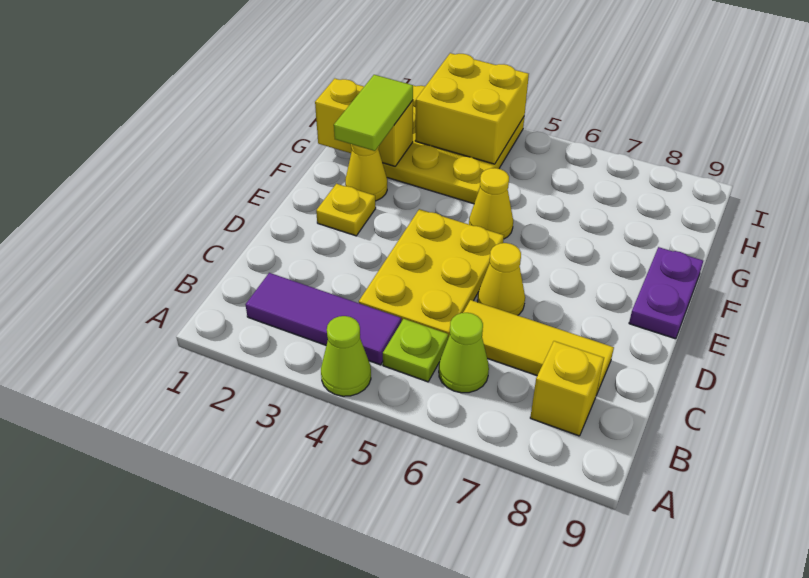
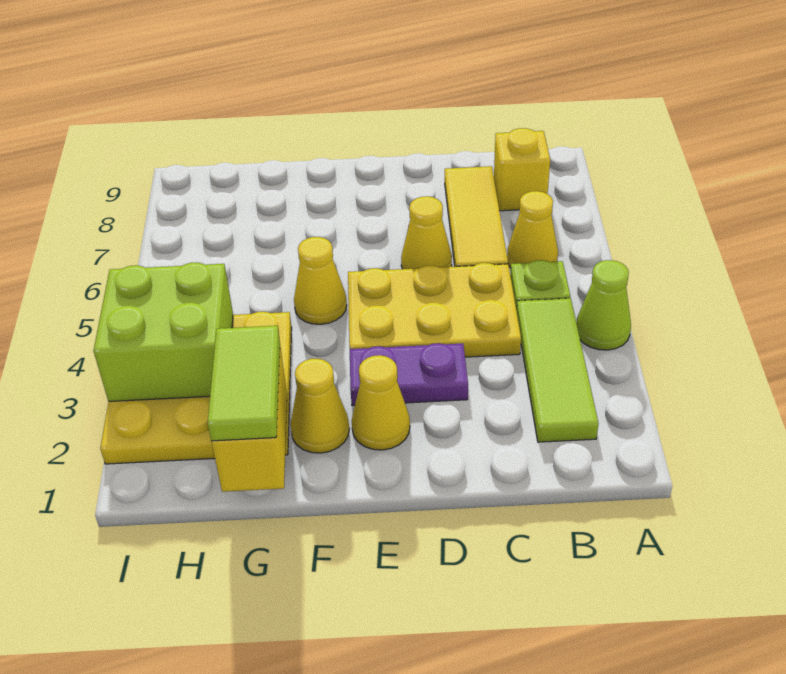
purple tile B2:B4 level 1 -> lime tile B2:B4 level 1
lime cone B6 level 1 -> yellow cone B6 level 1
yellow plate E2 level 1 -> yellow cone E2 level 1
purple plate E9:F9 level 1 -> purple plate D3:E3 level 1
lime tile F2:G2 level 3 -> lime tile G1:G2 level 3
yellow brick H3:I4 level 2 -> lime brick H3:I4 level 2

